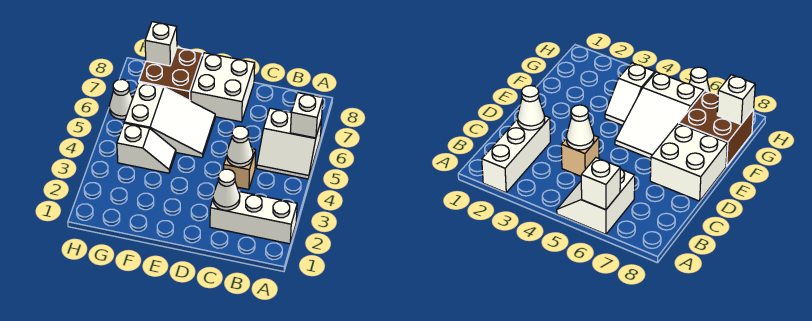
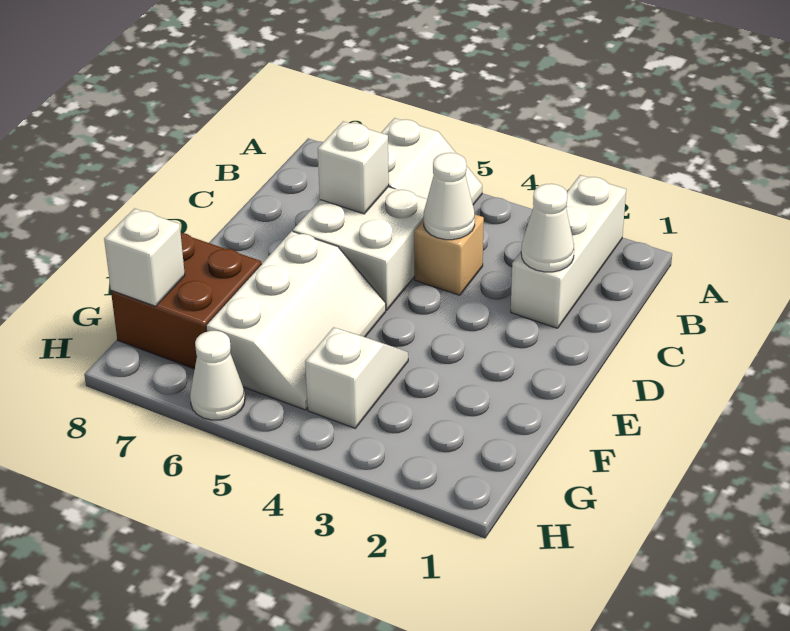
white brick A6 level 2 -> white brick C6 level 2
white brick D7:E8 level 1 -> white brick C5:D6 level 1
white slope E5:G6 level 1 top G -> white slope E5:G6 level 1 top 6

